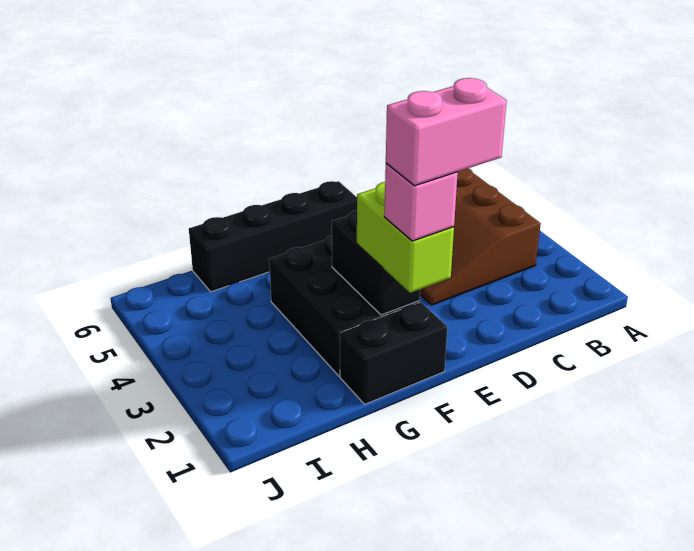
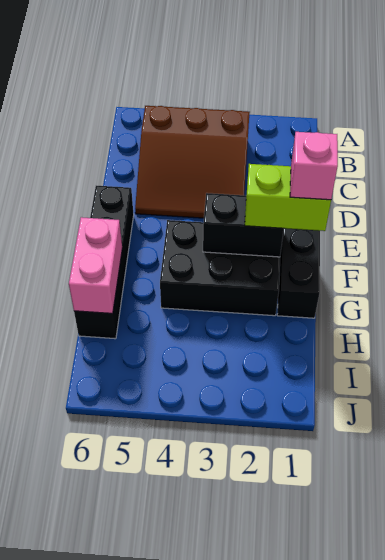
pink brick E1:F1 level 5 -> pink brick G6:H6 level 2

